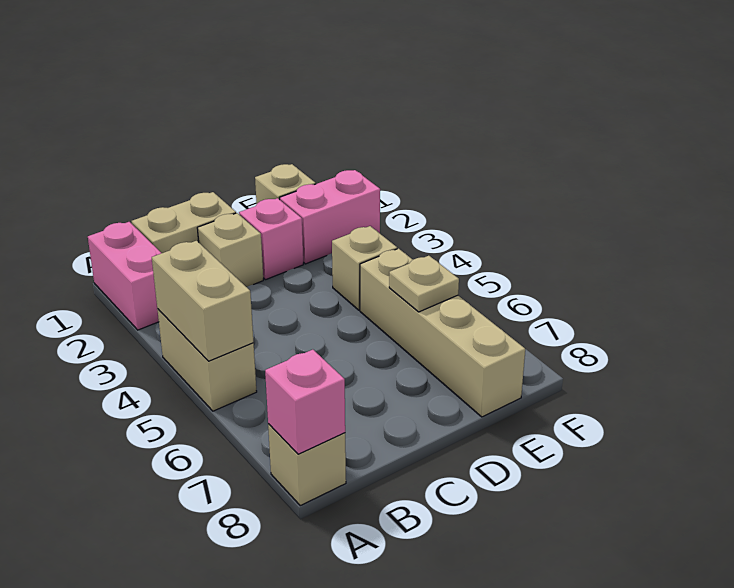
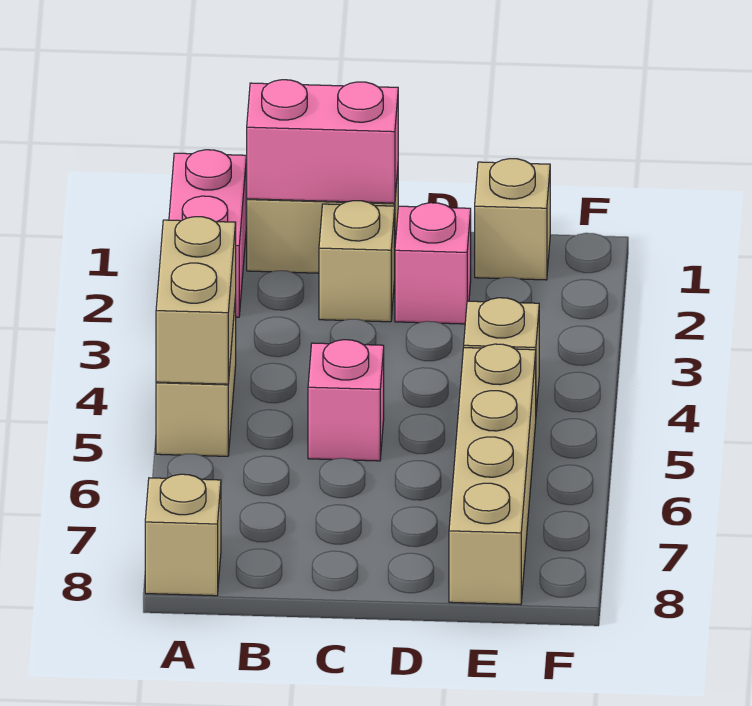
pink brick A8 level 2 -> pink brick C5 level 1
pink brick E2:F2 level 1 -> pink brick B1:C1 level 2
tan plate E6 level 2 -> none

